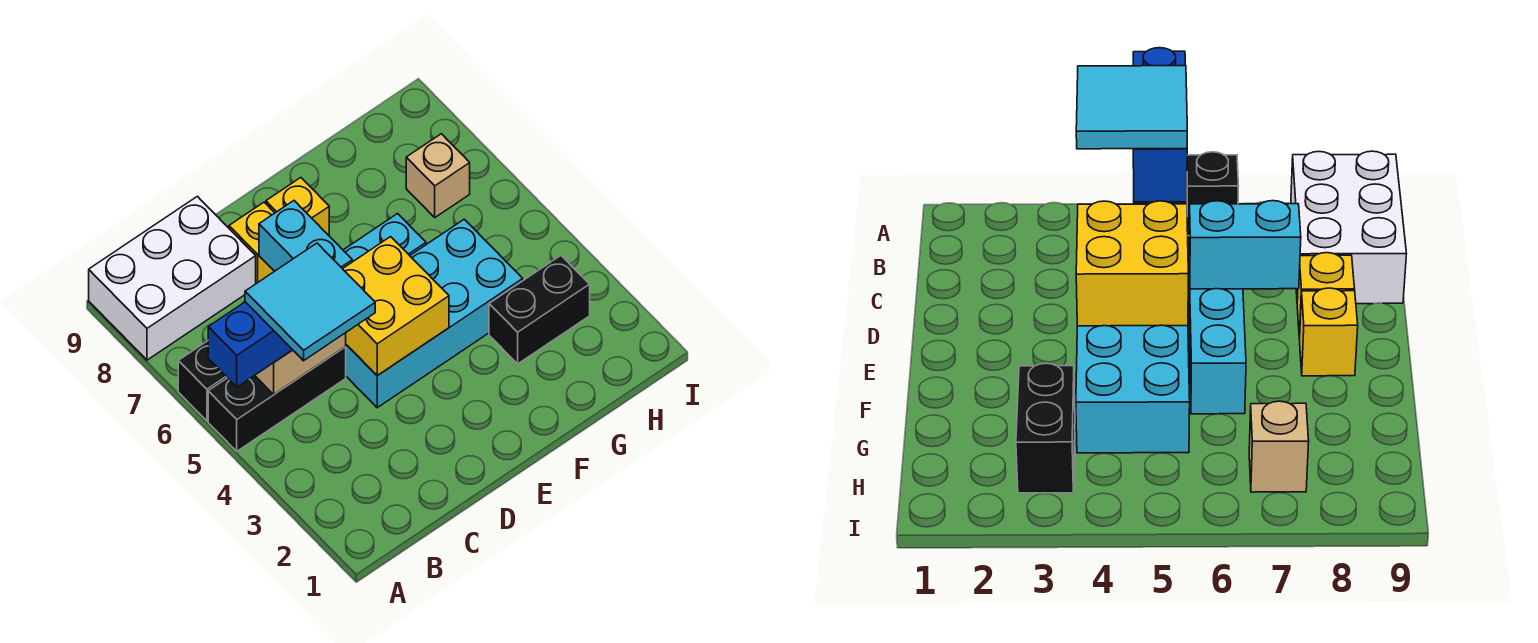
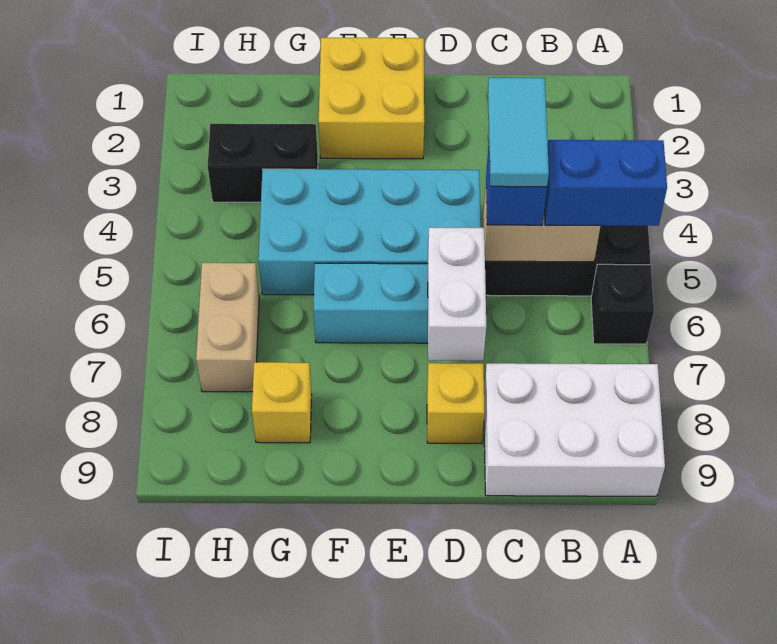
cyan tile B4:C5 level 4 -> cyan tile C4:C5 level 4
yellow brick D4:E5 level 2 -> yellow brick E1:F2 level 1
cyan brick D6:D7 level 2 -> white brick D6:D7 level 2
yellow brick E8 level 1 -> yellow brick G8 level 1
tan brick H7 level 1 -> tan brick H6:H7 level 1

